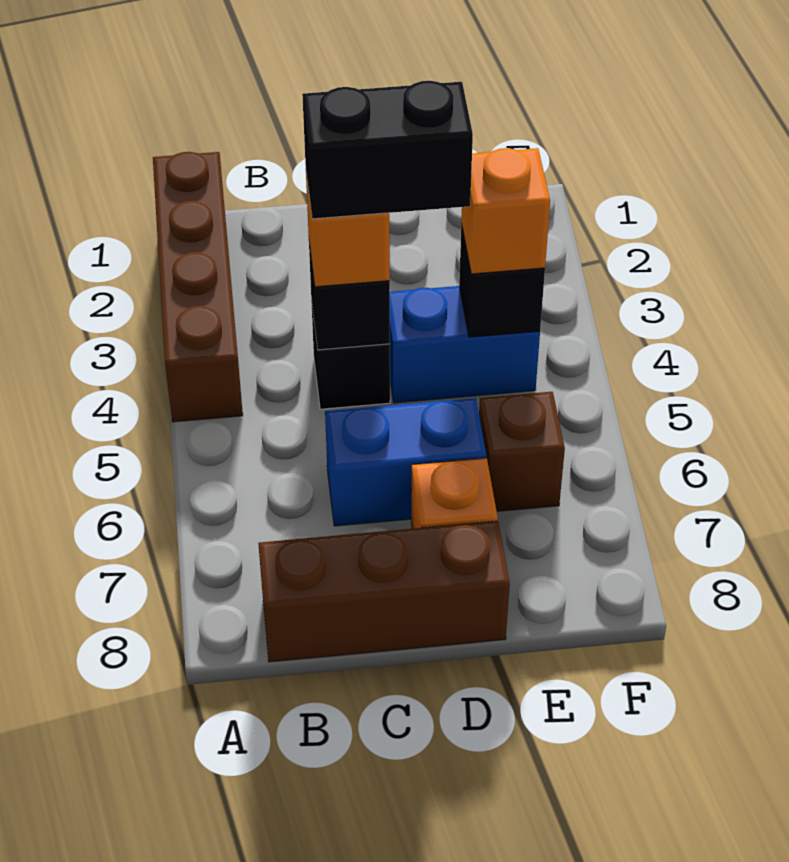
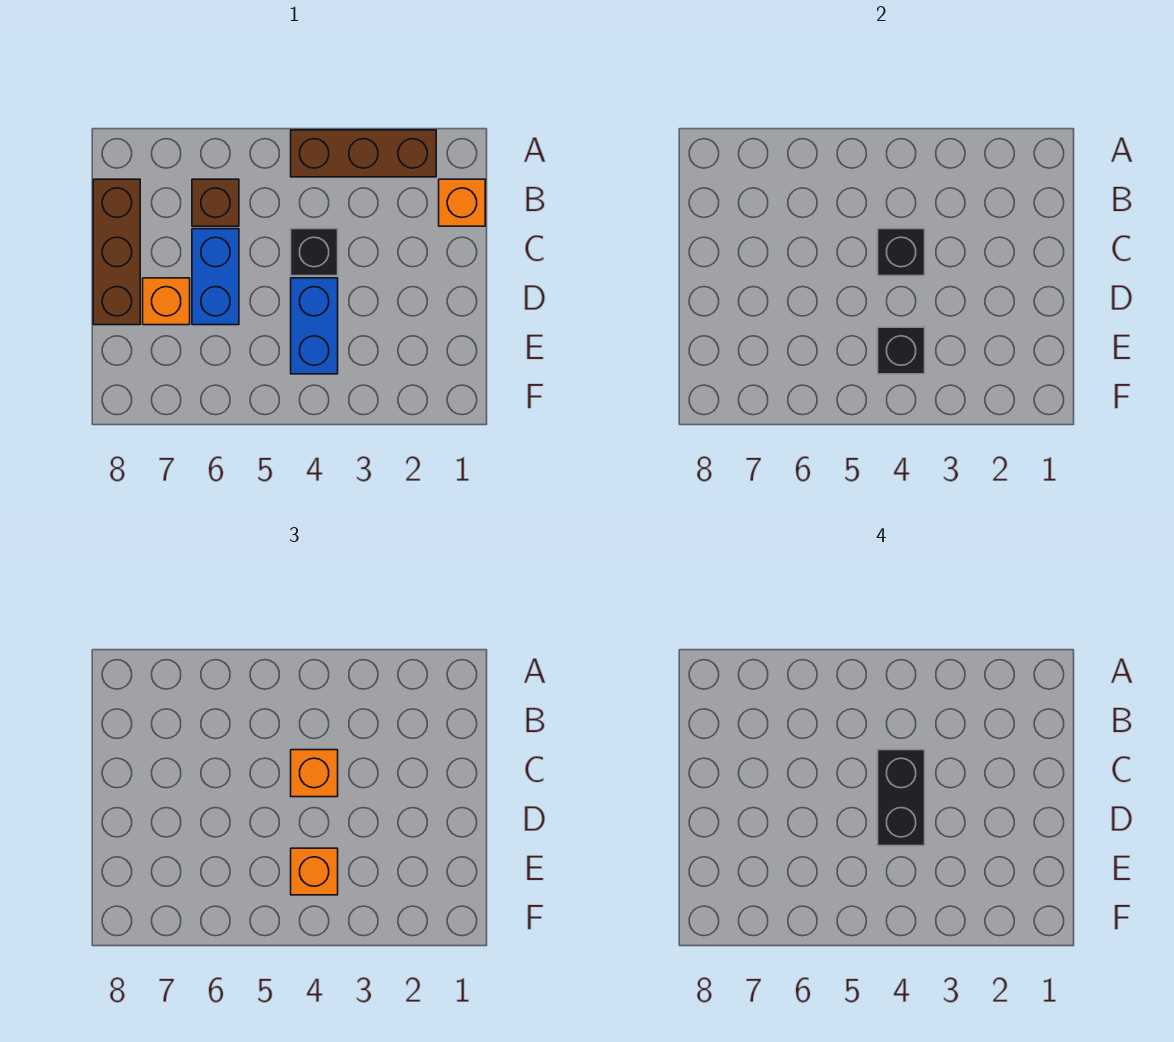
brown brick A1:A4 level 1 -> brown brick A2:A4 level 1
none -> orange brick B1 level 1
brown brick E6 level 1 -> brown brick B6 level 1

